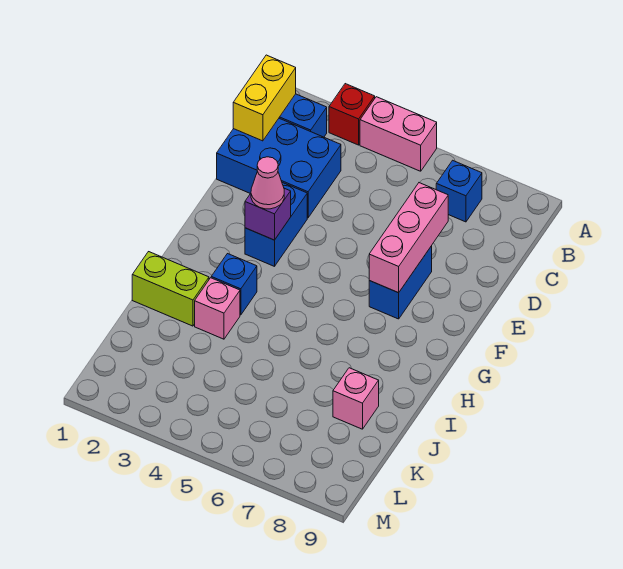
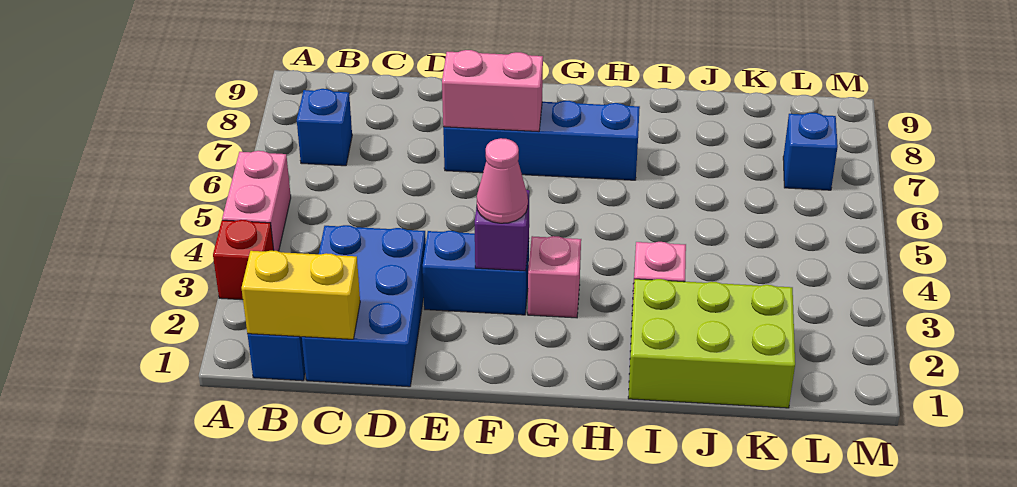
pink brick D7:F7 level 2 -> pink brick E7:F7 level 2
blue brick E7:F7 level 1 -> blue brick E7:H7 level 1
blue brick H3 level 1 -> blue brick L7 level 1
lime brick I1:I2 level 1 -> lime brick I1:K2 level 1
pink brick J8 level 1 -> pink brick G3 level 1

